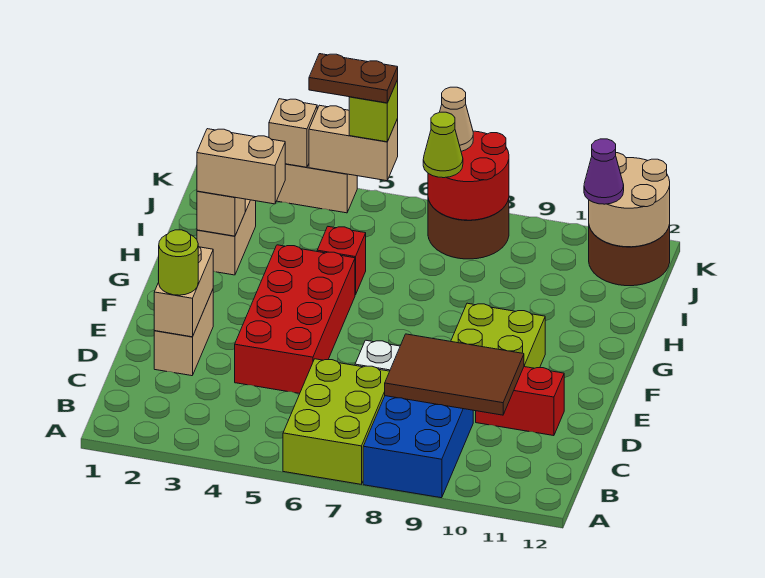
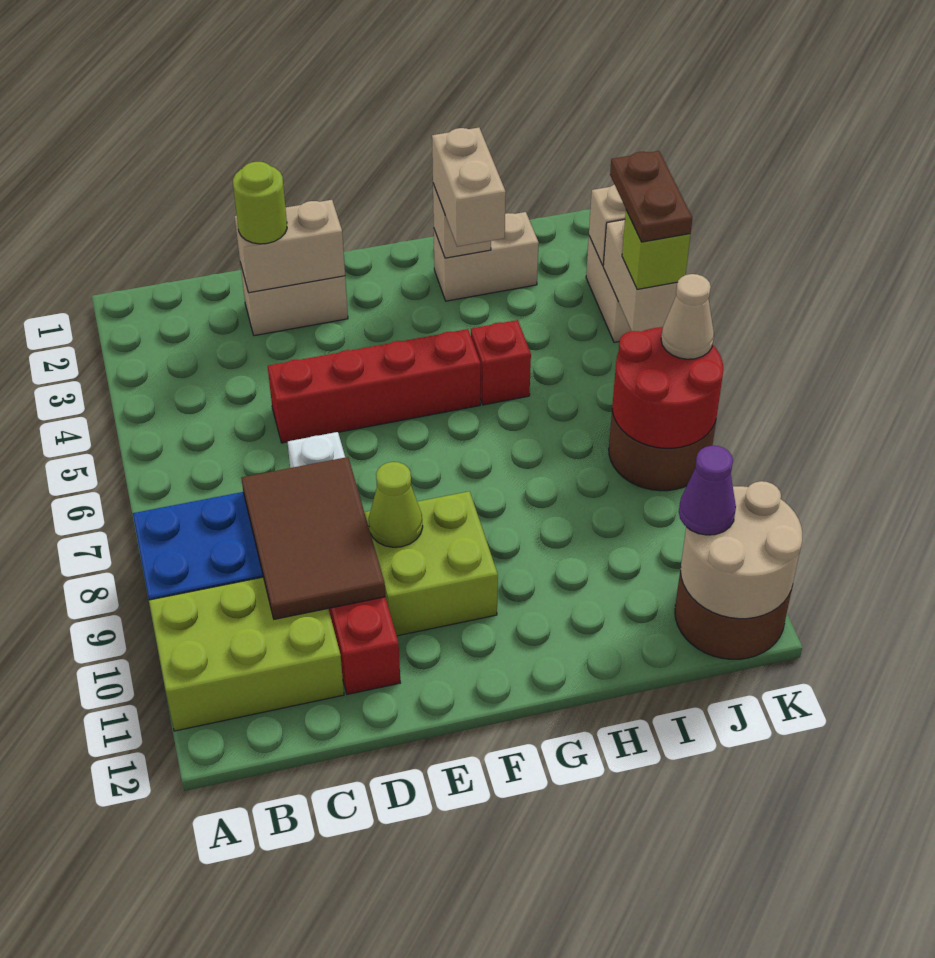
lime brick A6:C7 level 1 -> lime brick A10:C11 level 1
red brick D4:G5 level 1 -> red brick D5:G5 level 1
lime cone J7 level 3 -> lime cone E9 level 2

